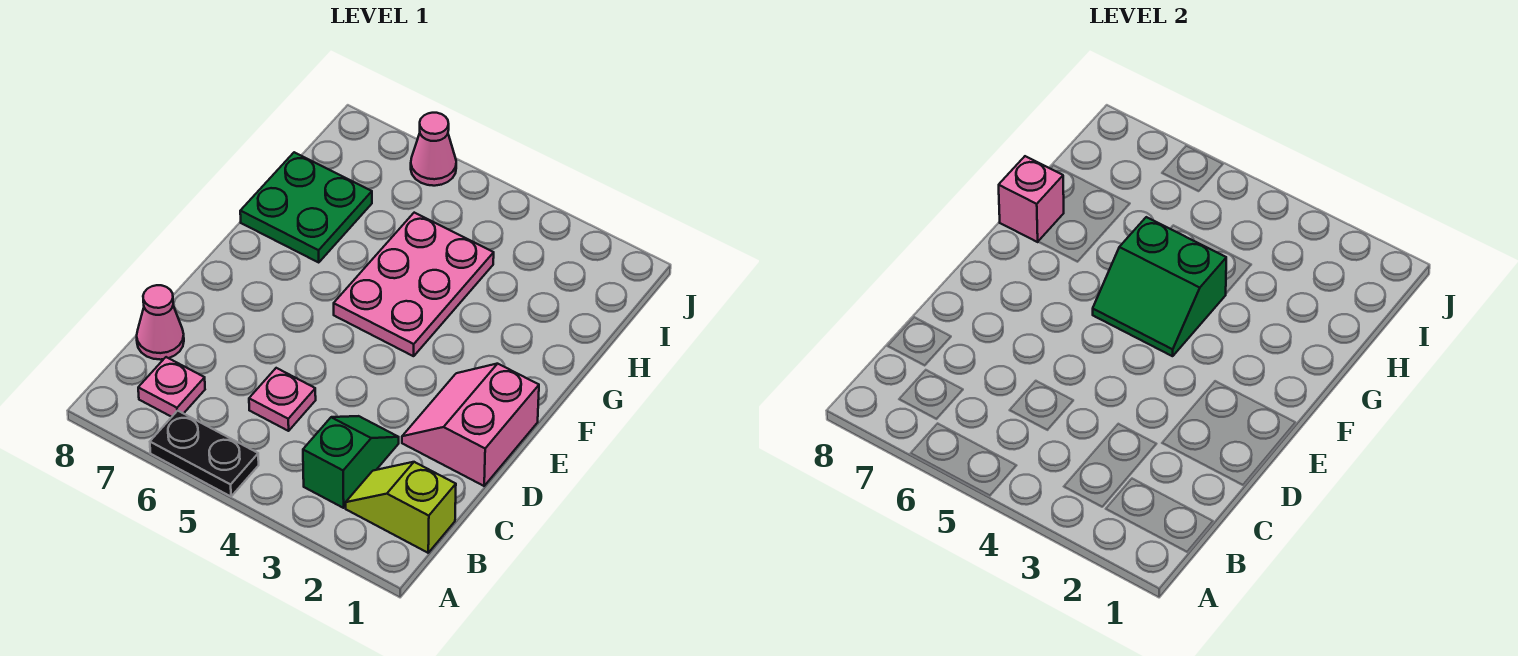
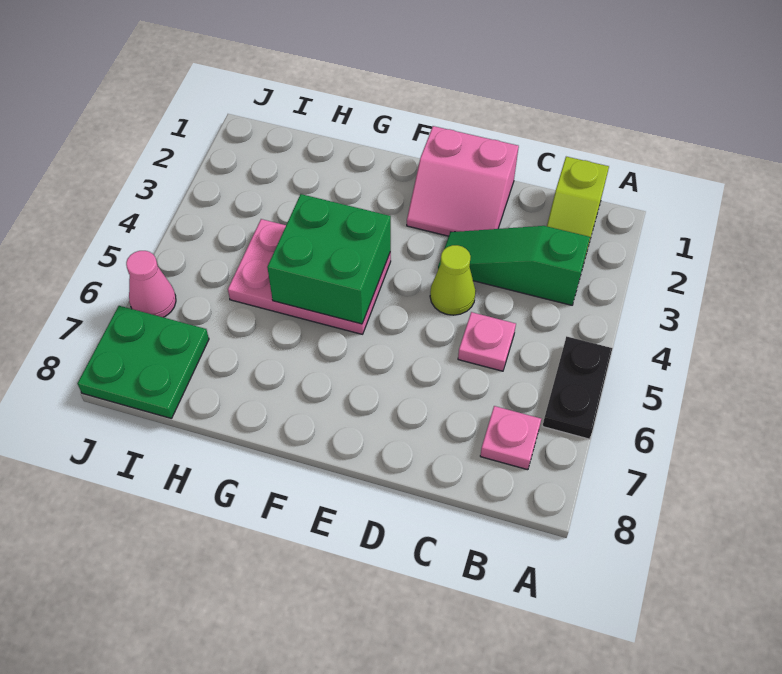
green slope B3:C3 level 1 top B -> green slope B3:D3 level 1 top B
pink cone C8 level 1 -> none
none -> lime cone D4 level 1
green slope F4:G5 level 2 top G -> green brick F4:G5 level 2
green plate G7:H8 level 1 -> green plate I7:J8 level 1
pink brick G8 level 2 -> none

